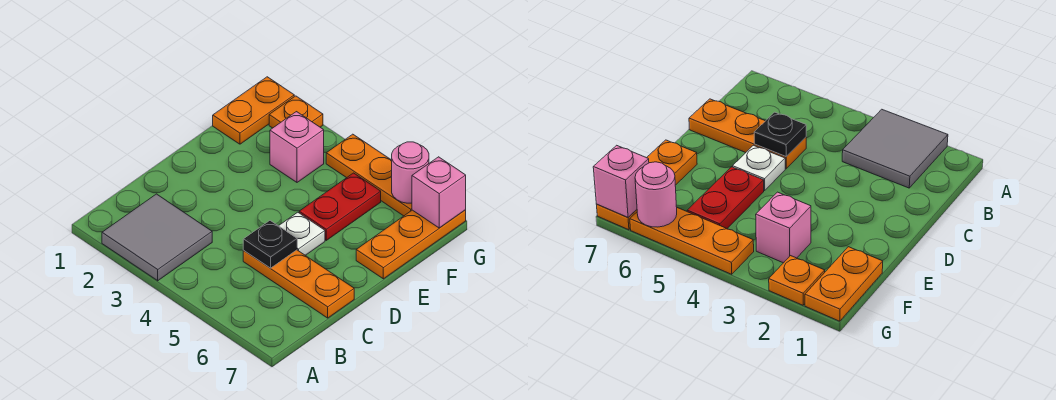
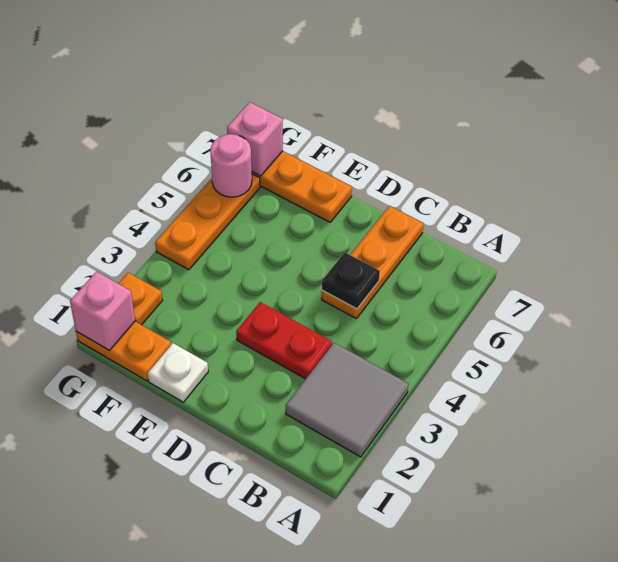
white plate D5 level 1 -> white plate E1 level 1
red plate E5:F5 level 1 -> red plate C3:D3 level 1
pink brick F3 level 1 -> pink brick G1 level 2

